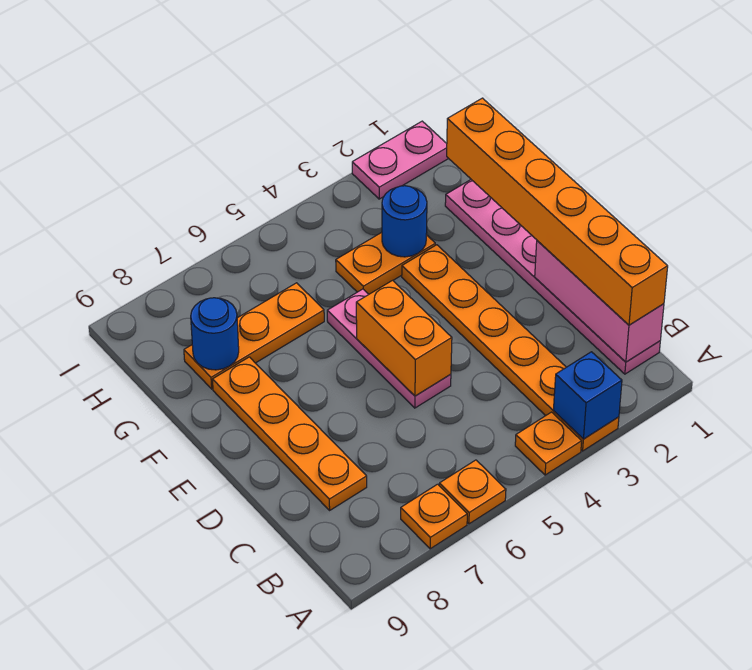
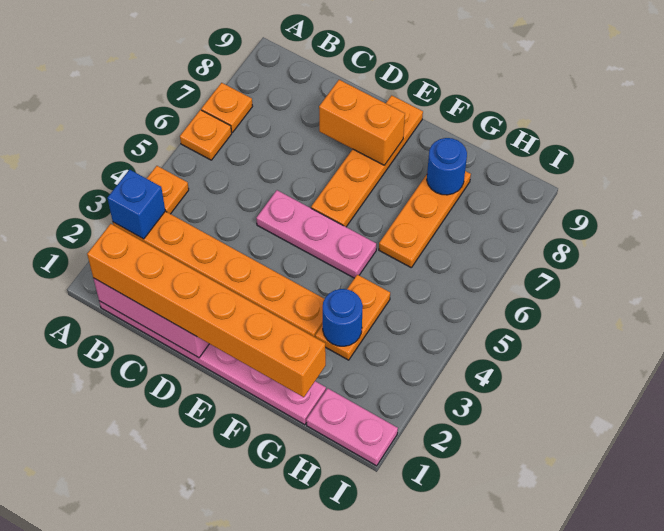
orange plate C8:F8 level 1 -> orange plate E6:E9 level 1
orange brick D5:E5 level 2 -> orange brick D8:E8 level 2
pink plate I1:I2 level 1 -> pink plate H1:I1 level 1

